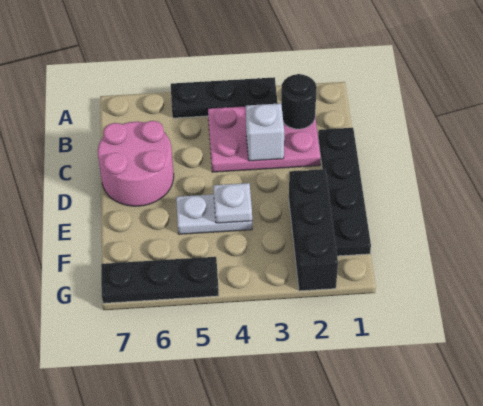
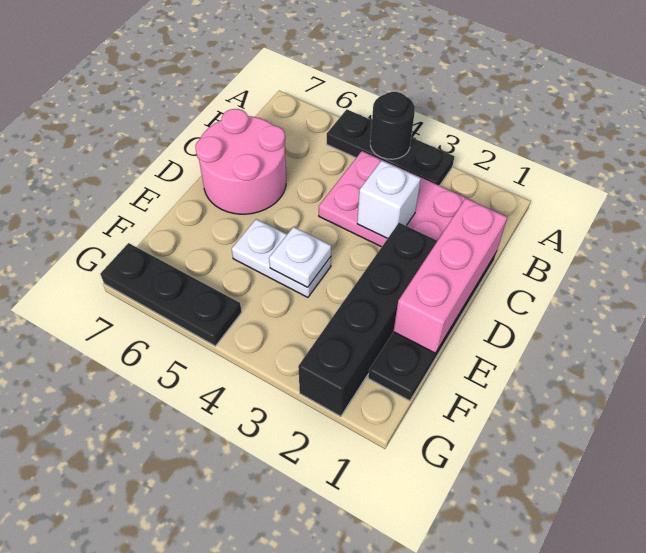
black round brick B2 level 2 -> black round brick A4 level 2
none -> pink brick C1:E1 level 2
black brick E2:G2 level 1 -> black brick D2:G2 level 1

